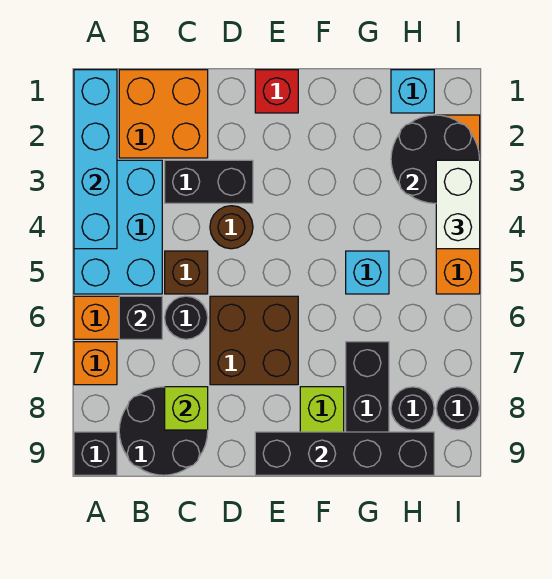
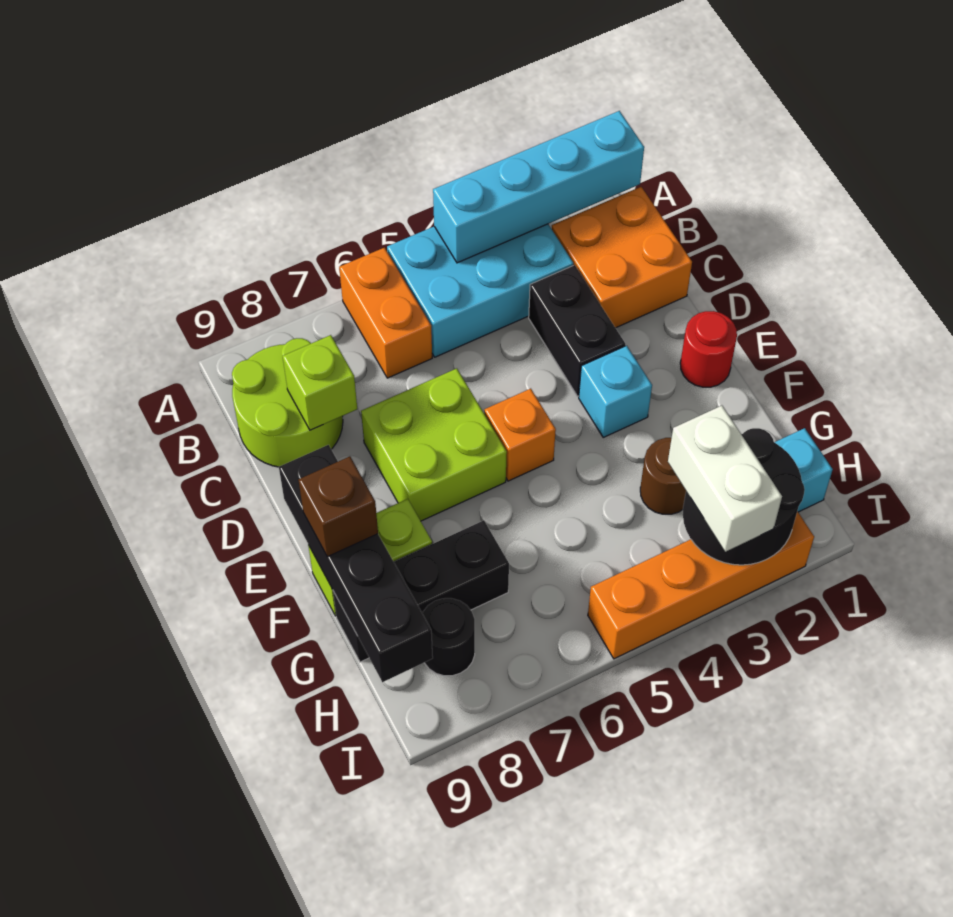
orange brick A7 level 1 -> orange brick E5 level 1
black brick A9 level 1 -> none
black brick B6 level 2 -> none
black round brick B8:C9 level 1 -> lime round brick B8:C9 level 1
brown brick C5 level 1 -> brown brick F9 level 3
black round brick C6 level 1 -> none
brown round brick D4 level 1 -> brown round brick G3 level 1
brown brick D6:E7 level 1 -> lime brick D6:E7 level 1
red brick E1 level 1 -> red round brick E1 level 1
cyan brick G5 level 1 -> cyan brick E3 level 1
white brick I3:I4 level 3 -> white brick H3:I3 level 3
black round brick I8 level 1 -> none

